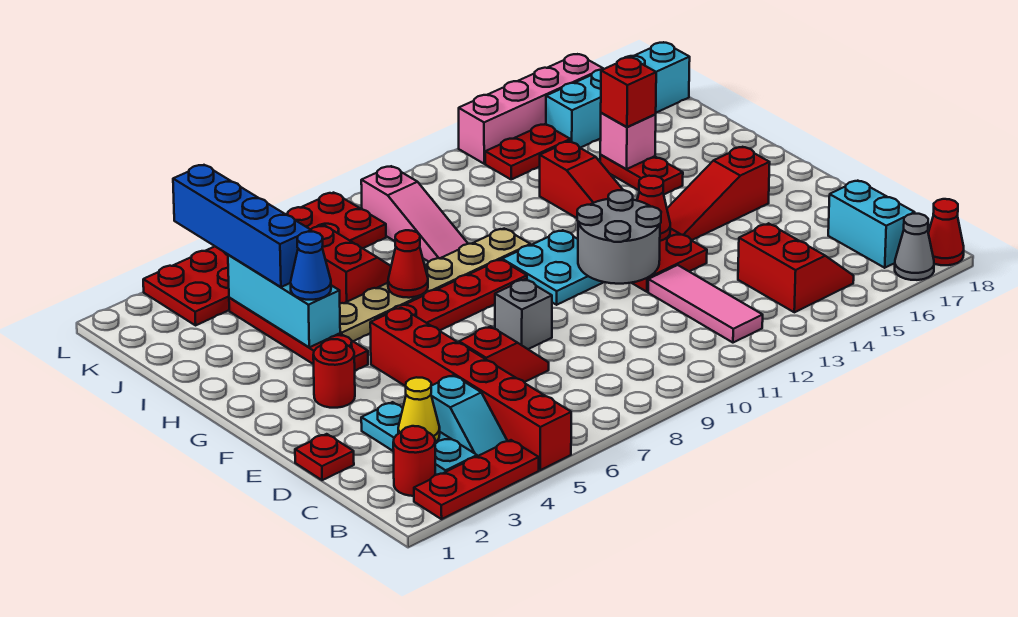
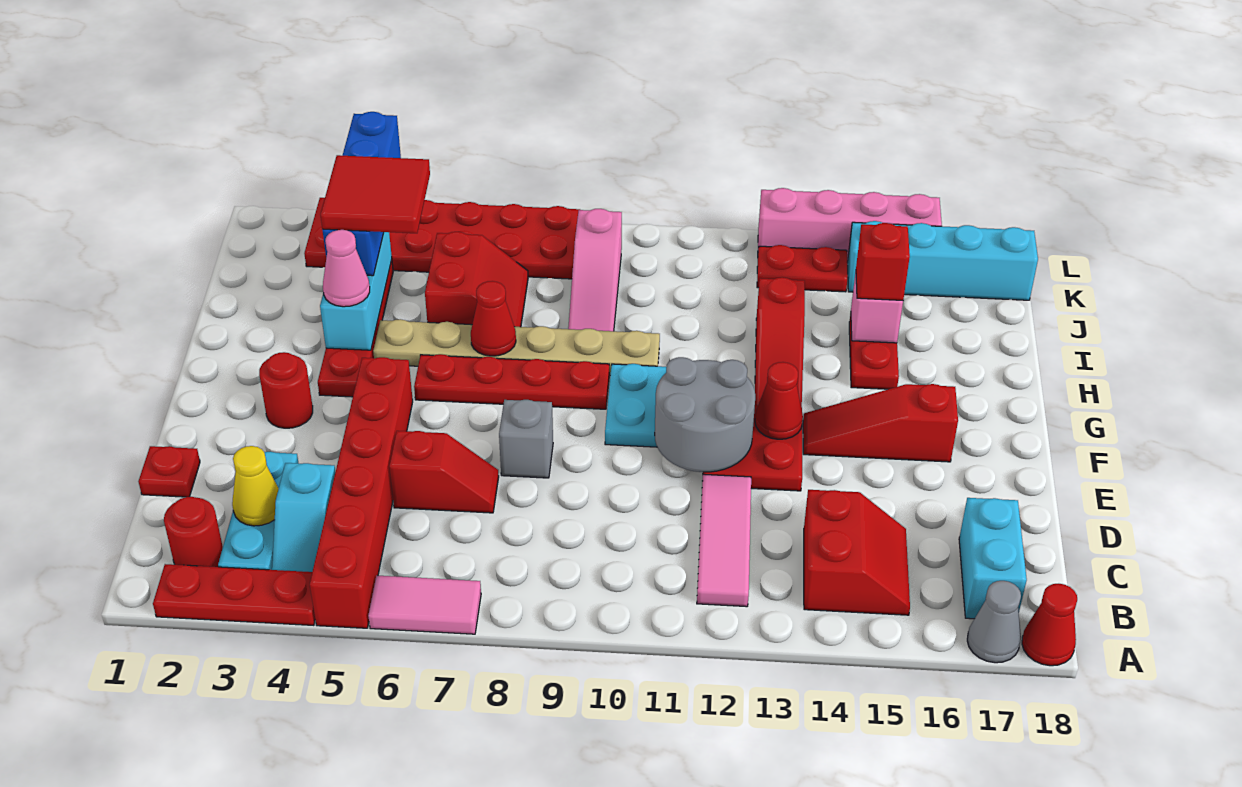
none -> pink tile A6:A7 level 1
blue cone H4 level 3 -> pink cone H4 level 3
none -> red tile I4:J5 level 4

